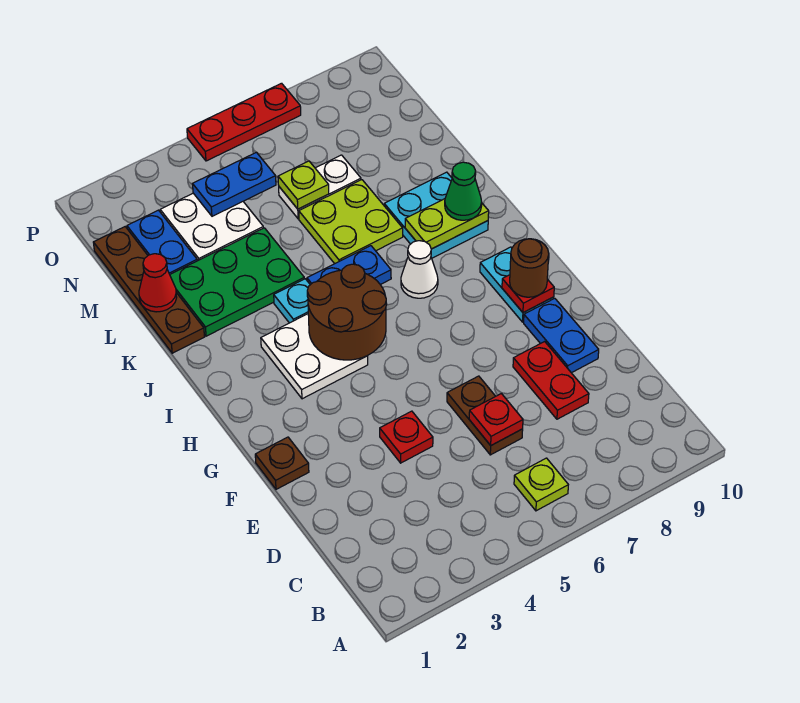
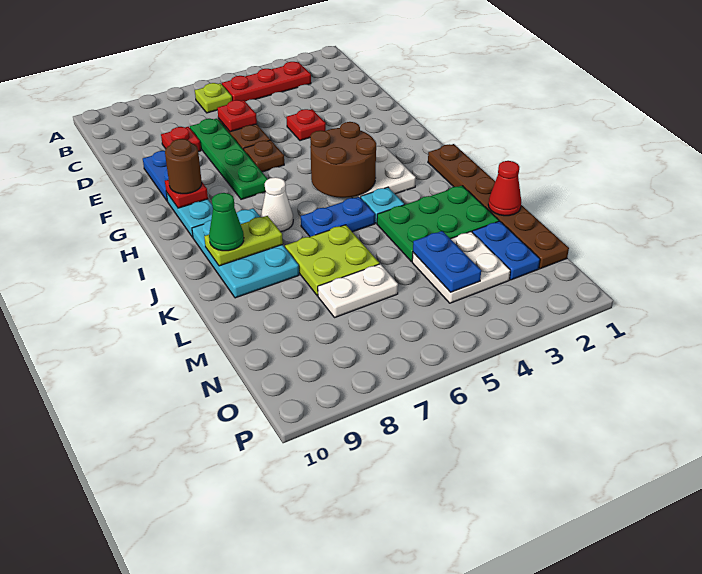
none -> green plate D7:G7 level 1
red plate D8:E8 level 1 -> red plate D8 level 1
brown plate F1 level 1 -> brown plate F6 level 1
cyan plate J8:K9 level 1 -> cyan plate I8:K9 level 1
brown plate K1:N1 level 1 -> brown plate I1:N1 level 1
lime plate M6 level 2 -> none
blue plate N4:N5 level 2 -> blue plate M4:N4 level 2
red plate P5:P7 level 1 -> red plate B3:B5 level 1

